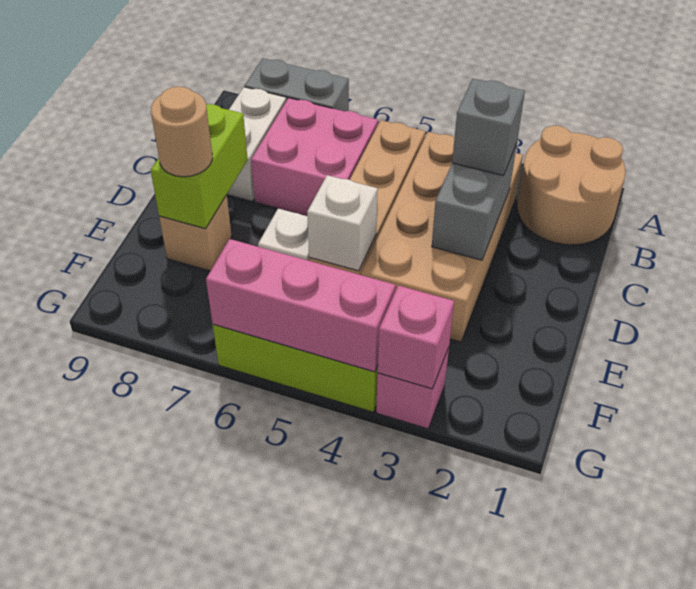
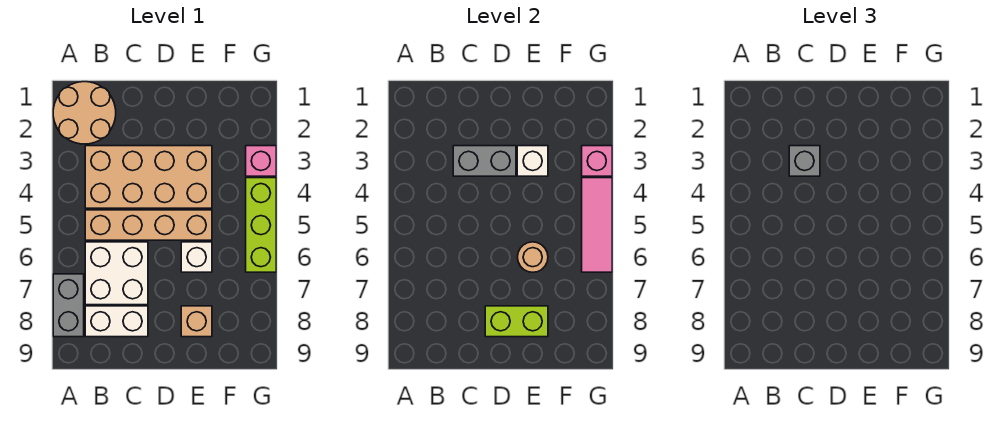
pink brick B6:C7 level 1 -> white brick B6:C7 level 1
white brick E5 level 2 -> white brick E3 level 2
tan round brick E8 level 3 -> tan round brick E6 level 2
pink brick G4:G6 level 2 -> pink tile G4:G6 level 2

